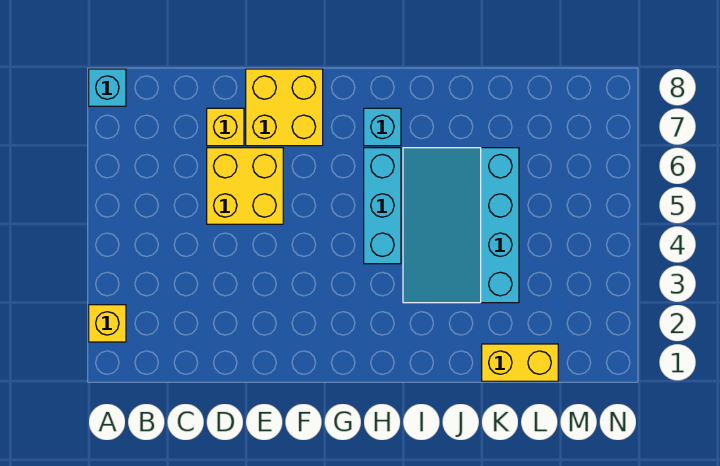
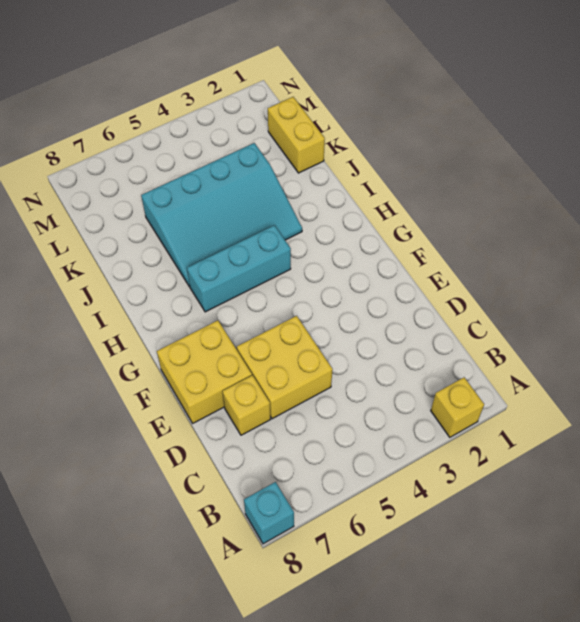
cyan brick H7 level 1 -> none

